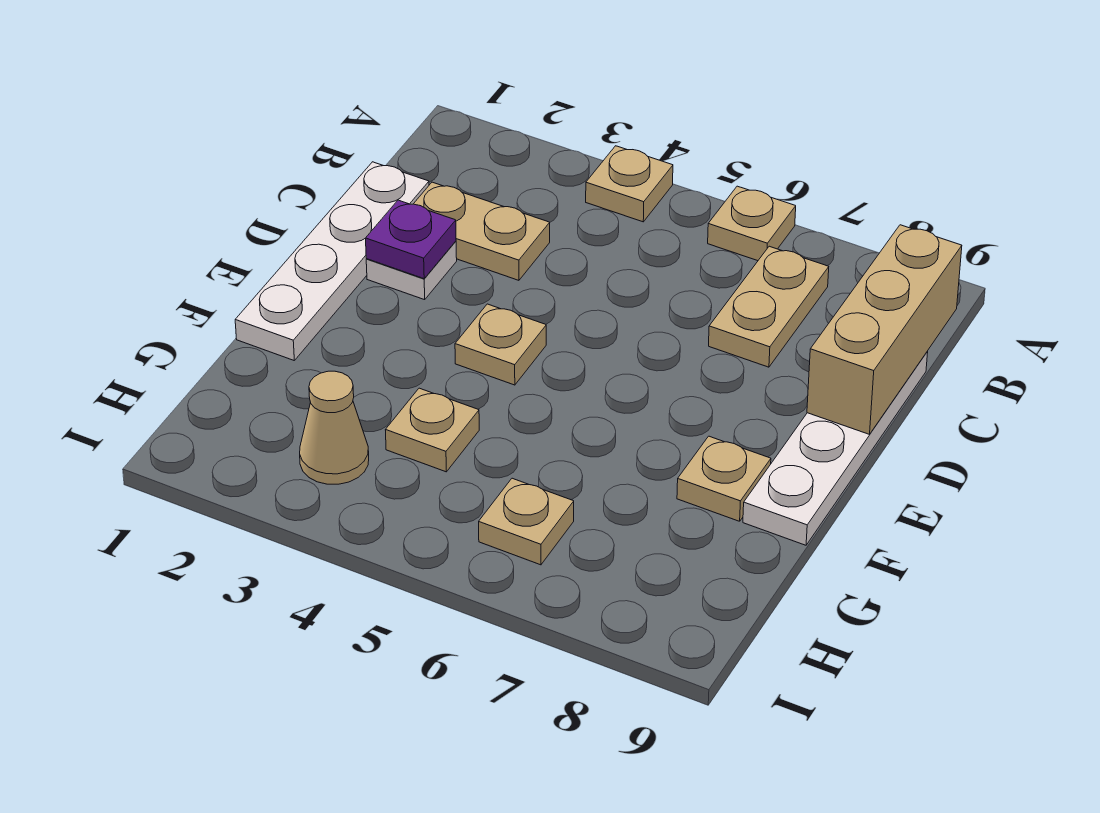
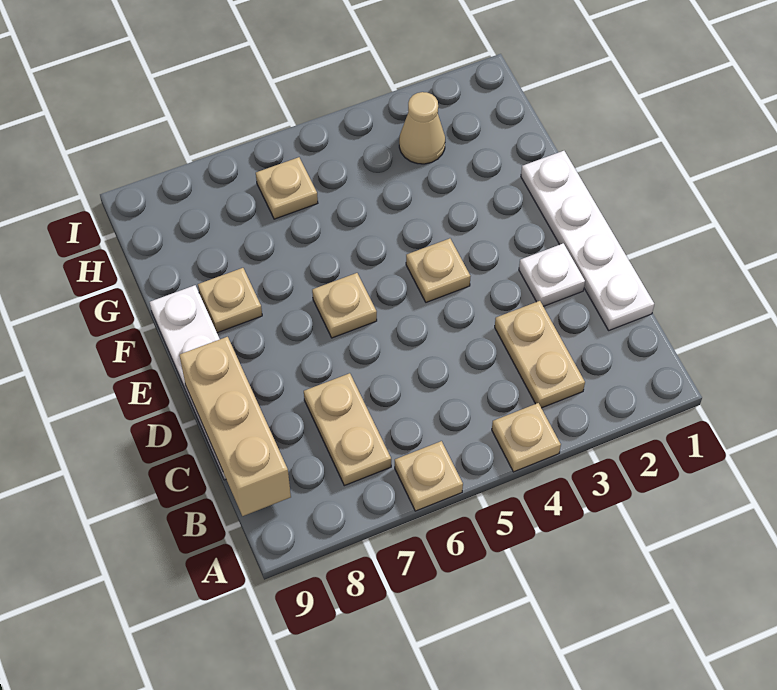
tan plate C2:C3 level 1 -> tan plate B3:C3 level 1
purple plate D2 level 2 -> none
tan plate G4 level 1 -> tan plate E6 level 1

